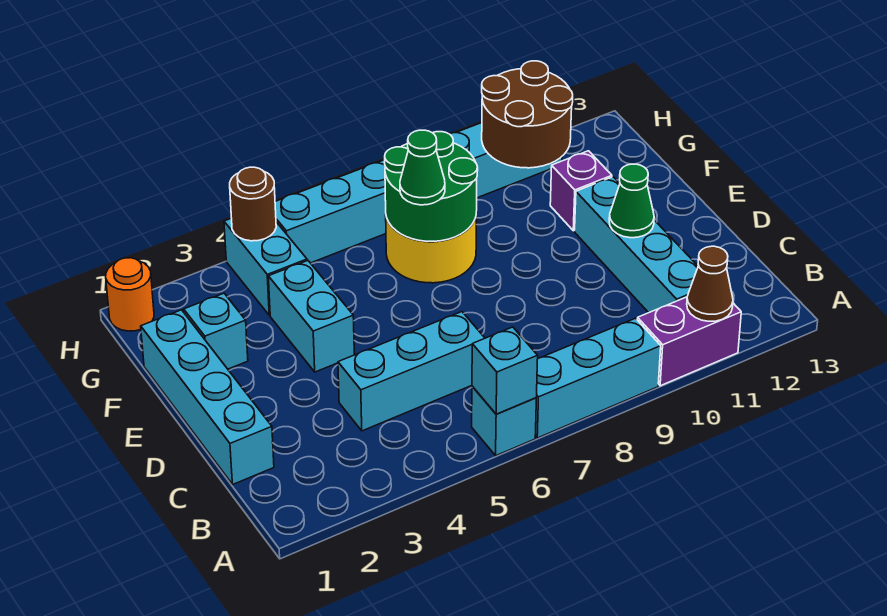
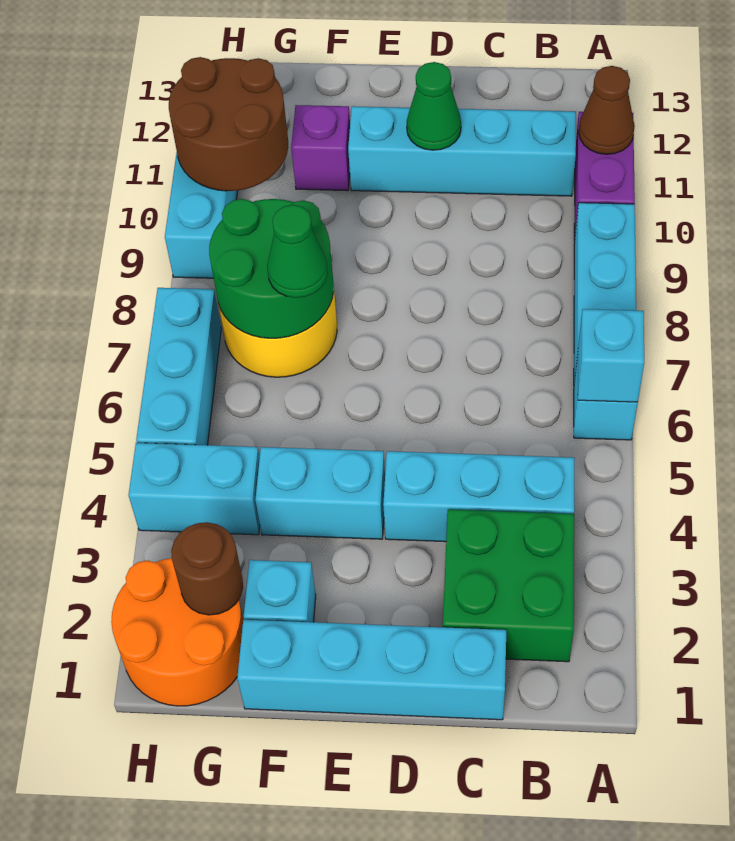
none -> green brick B2:C3 level 1
cyan brick C4:C6 level 1 -> cyan brick B4:D4 level 1
orange round brick H1 level 1 -> orange round brick G1:H2 level 1
brown round brick H4 level 2 -> brown round brick G2 level 2

